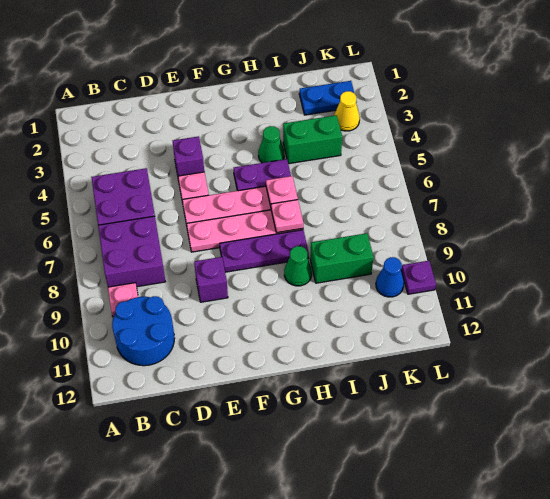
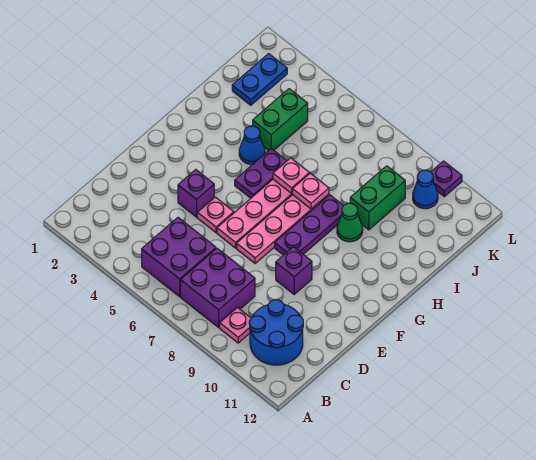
green cone H4 level 1 -> blue cone H4 level 1
yellow cone K3 level 1 -> none

